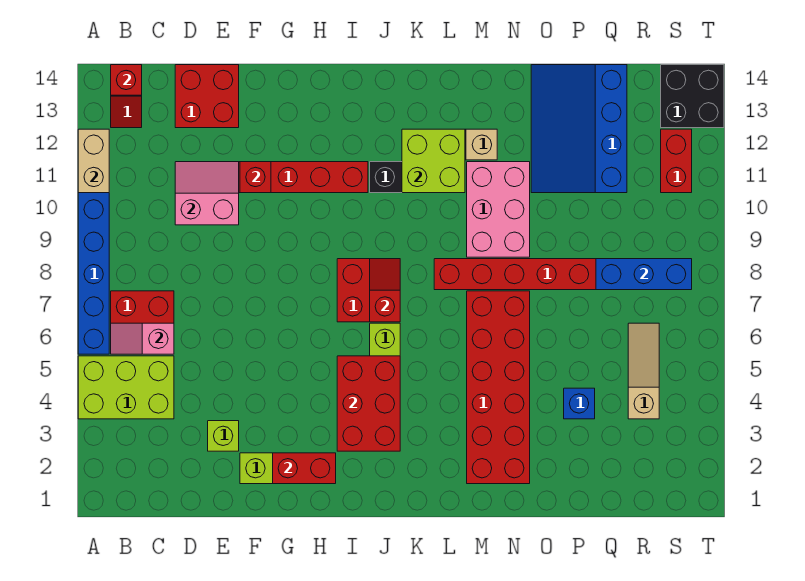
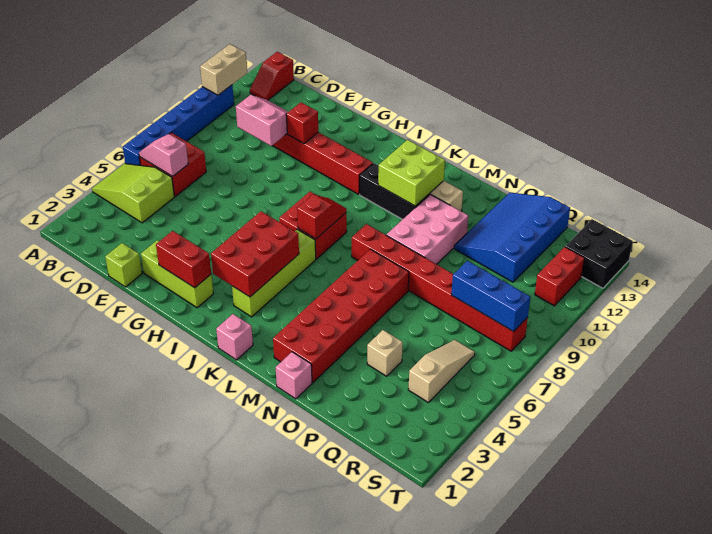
lime brick A4:C5 level 1 -> lime slope A4:C5 level 1 top C
red brick B14 level 2 -> none
red brick D13:E14 level 1 -> none
lime brick E3 level 1 -> lime brick E1 level 1
none -> pink brick K1 level 1
none -> pink brick N1 level 1
blue brick P4 level 1 -> tan brick P4 level 1

